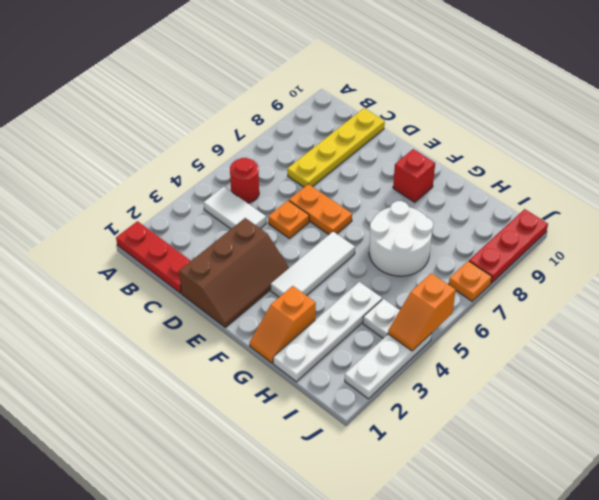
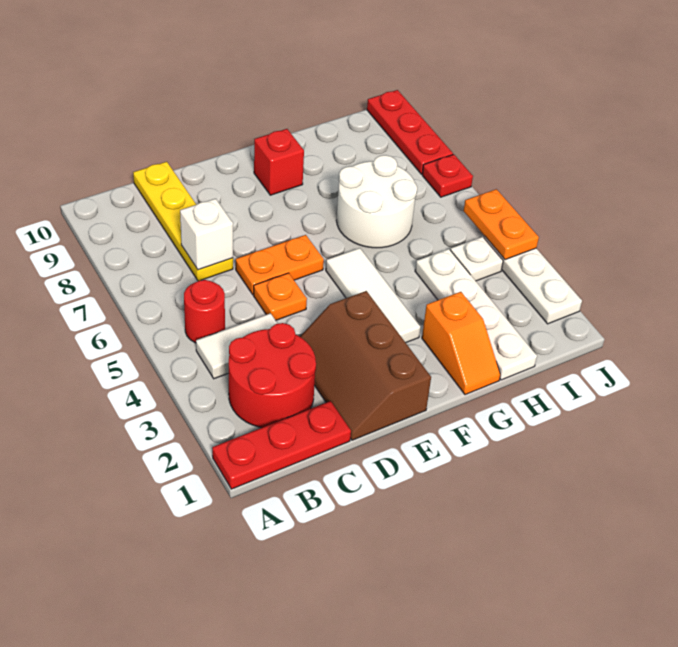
none -> red round brick B2:C3 level 1
none -> white brick C7 level 2
brown slope D1:E3 level 1 top D -> brown slope D1:E3 level 1 top E
orange slope J4:J5 level 2 top 5 -> orange plate J4:J5 level 2
orange plate J7 level 1 -> red plate J7 level 1

